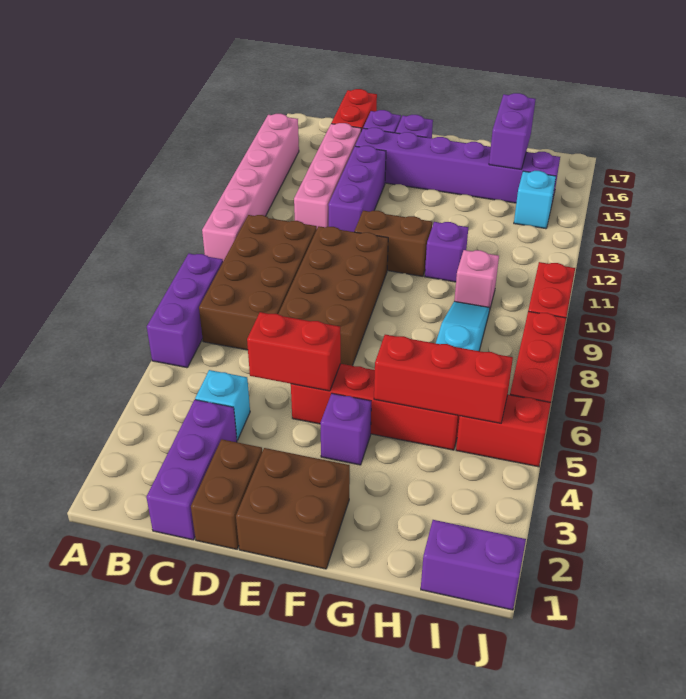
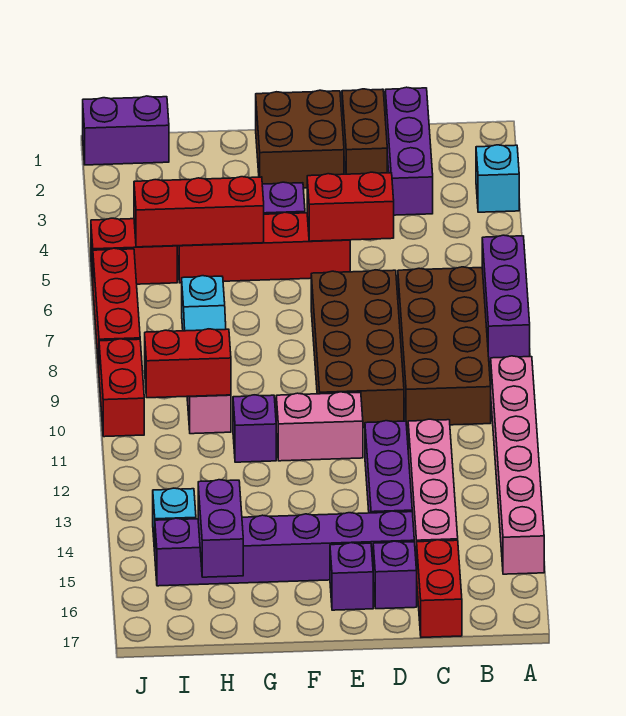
cyan brick C4 level 1 -> cyan brick A3 level 1
brown brick E11:F11 level 1 -> pink brick E11:F11 level 1
none -> red brick H10:I10 level 2

